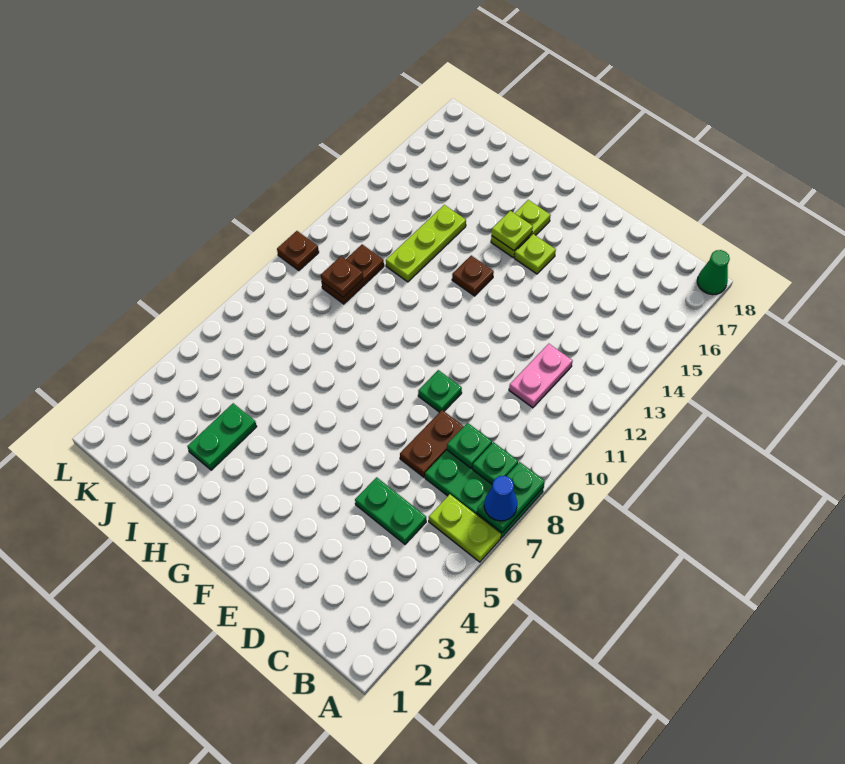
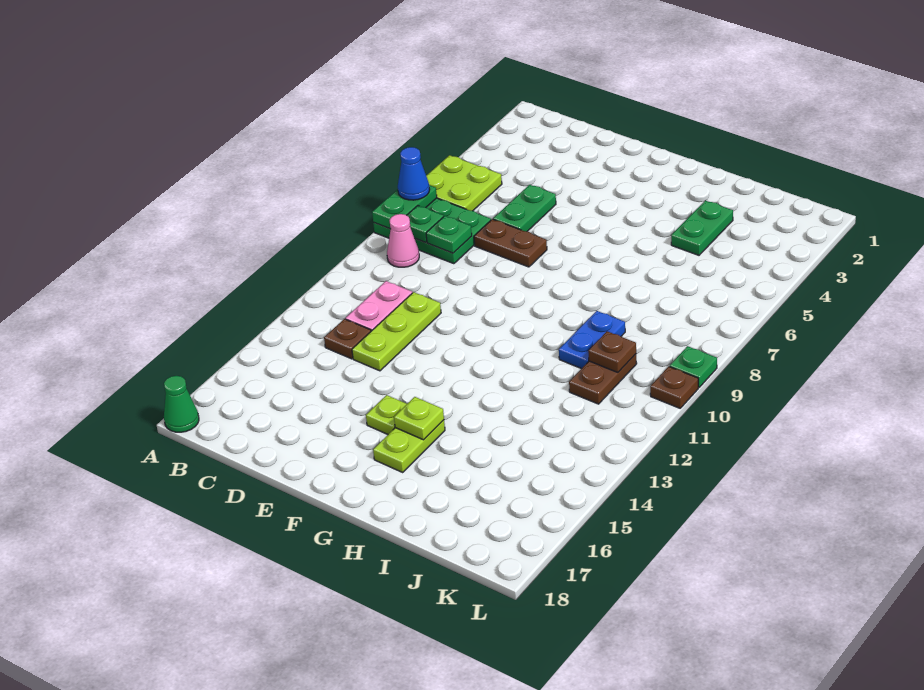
lime plate A6:B6 level 1 -> lime plate A5:B6 level 1
none -> pink cone B9 level 1
green plate C5:D5 level 1 -> green plate D5:D6 level 1
brown plate D7:D8 level 1 -> brown plate D7:E7 level 1
green plate E9 level 1 -> green plate L9 level 1
brown plate G13 level 1 -> brown plate C13 level 1
none -> blue plate I9:I10 level 1
lime plate I12:I14 level 1 -> lime plate D11:D13 level 1

